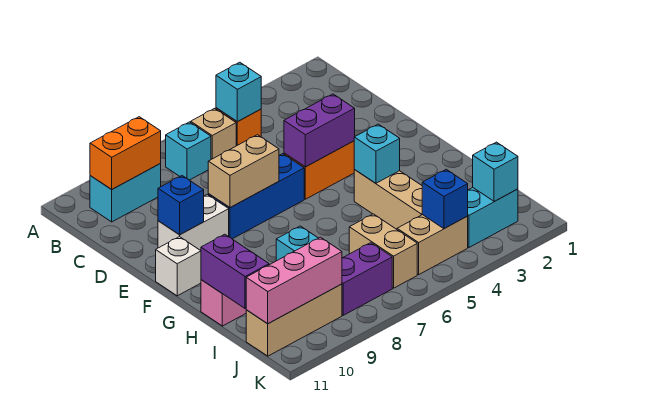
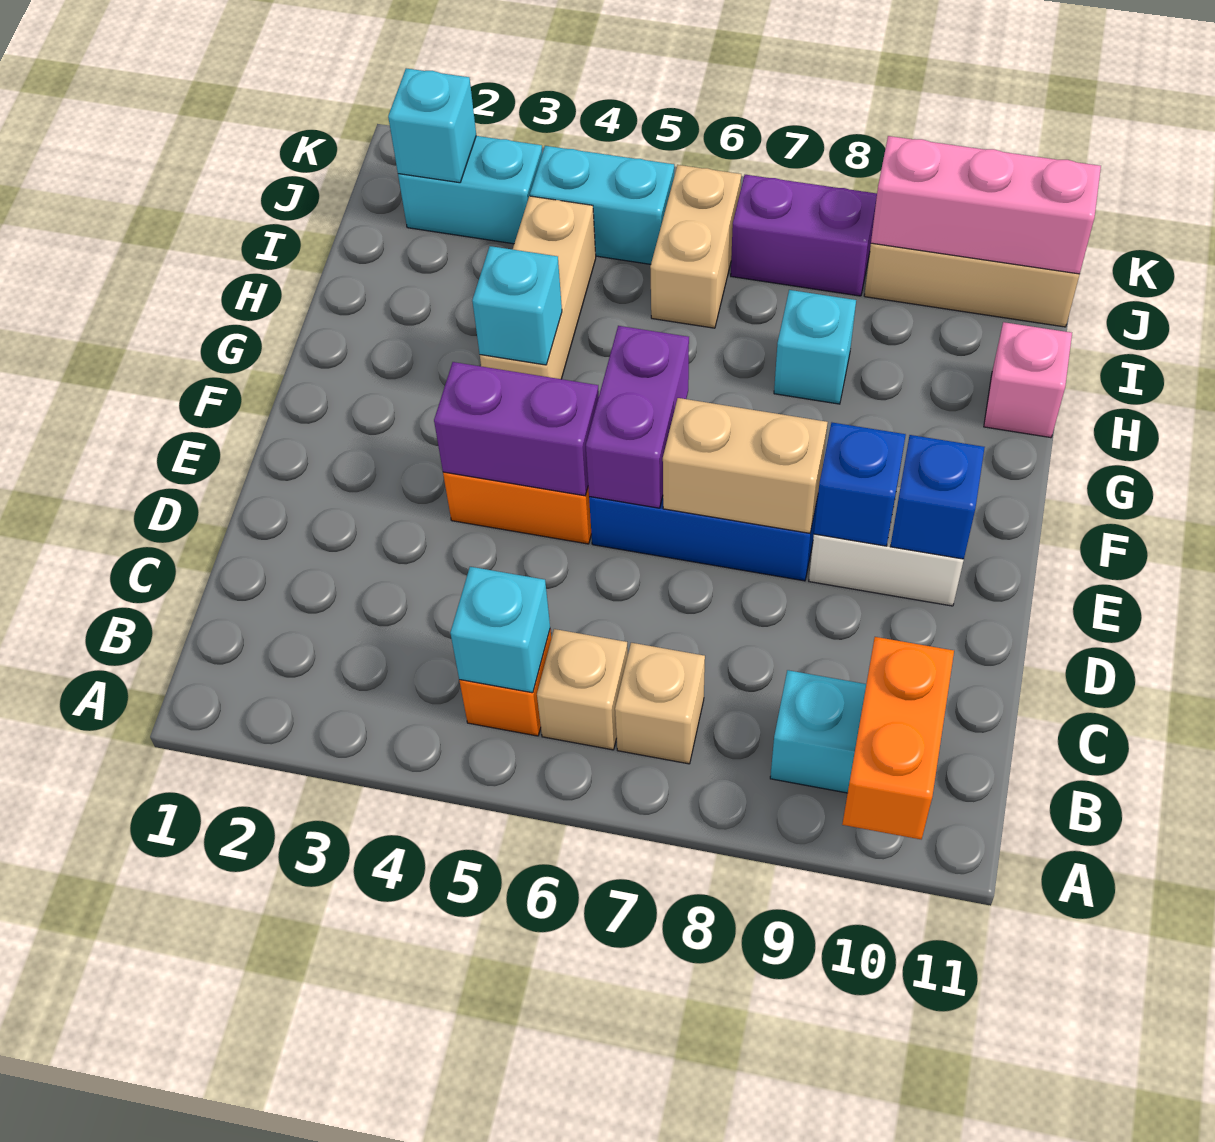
cyan brick B7 level 1 -> tan brick B7 level 1
orange brick B9:B10 level 2 -> orange brick A10:B10 level 2
white brick F11 level 1 -> none
purple brick H11:I11 level 2 -> purple brick E6:F6 level 2
tan brick J4:J5 level 1 -> cyan brick J4:J5 level 1
blue brick J4 level 2 -> blue brick E9 level 2

